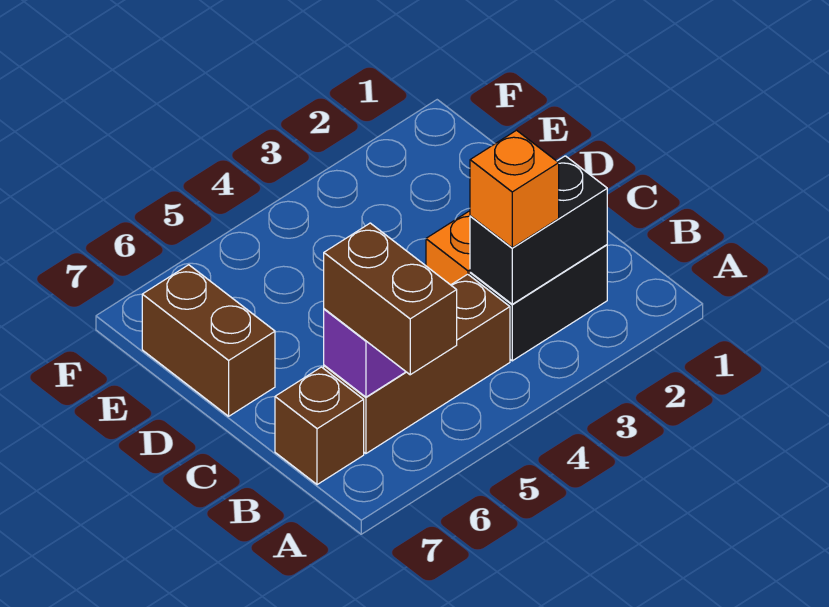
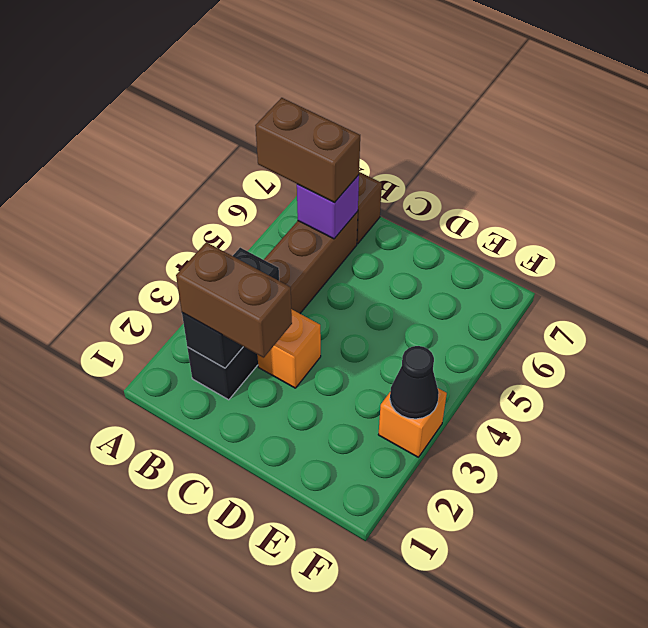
orange brick B3 level 3 -> orange brick F3 level 1
brown brick D7:E7 level 1 -> brown brick B2:C2 level 3
none -> black cone F3 level 2

